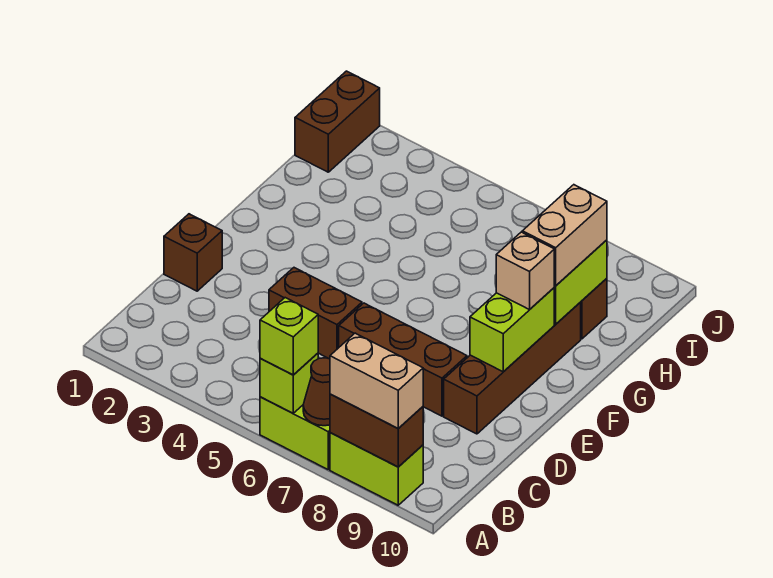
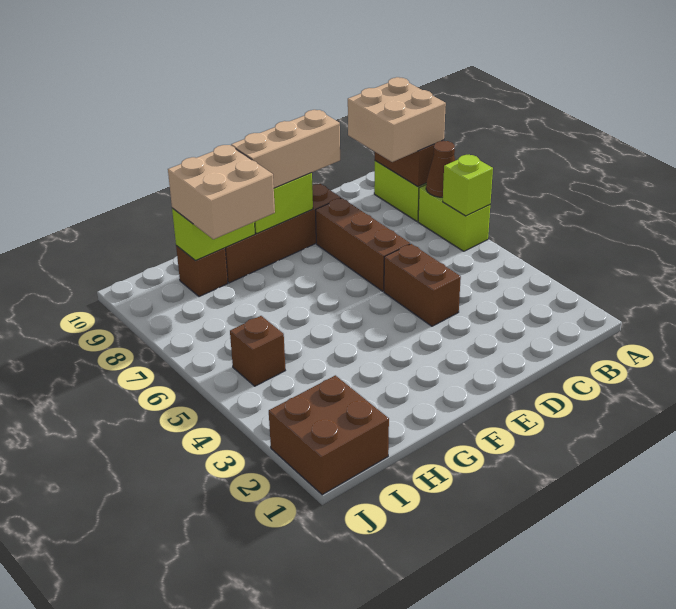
lime brick A6 level 3 -> none
tan brick A8:A9 level 3 -> tan brick A8:B9 level 3
brown brick D1 level 1 -> brown brick I5 level 1
tan brick F9 level 3 -> tan brick D9:F9 level 3
tan brick G9:H9 level 3 -> tan brick G8:H9 level 3
brown brick I1:J1 level 1 -> brown brick I1:J2 level 1

